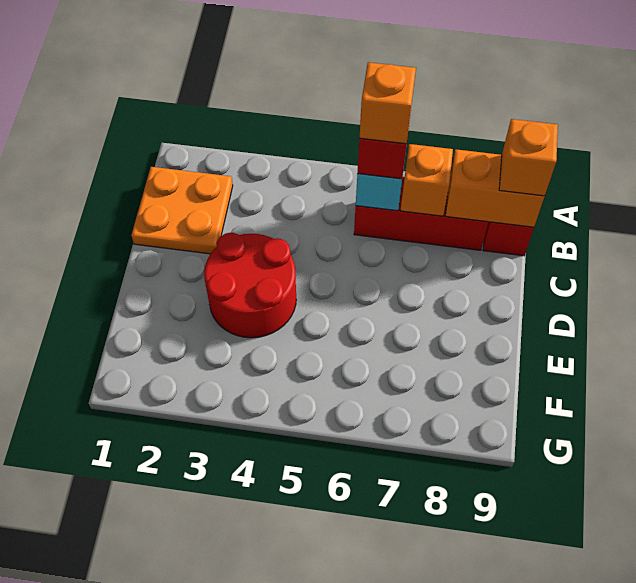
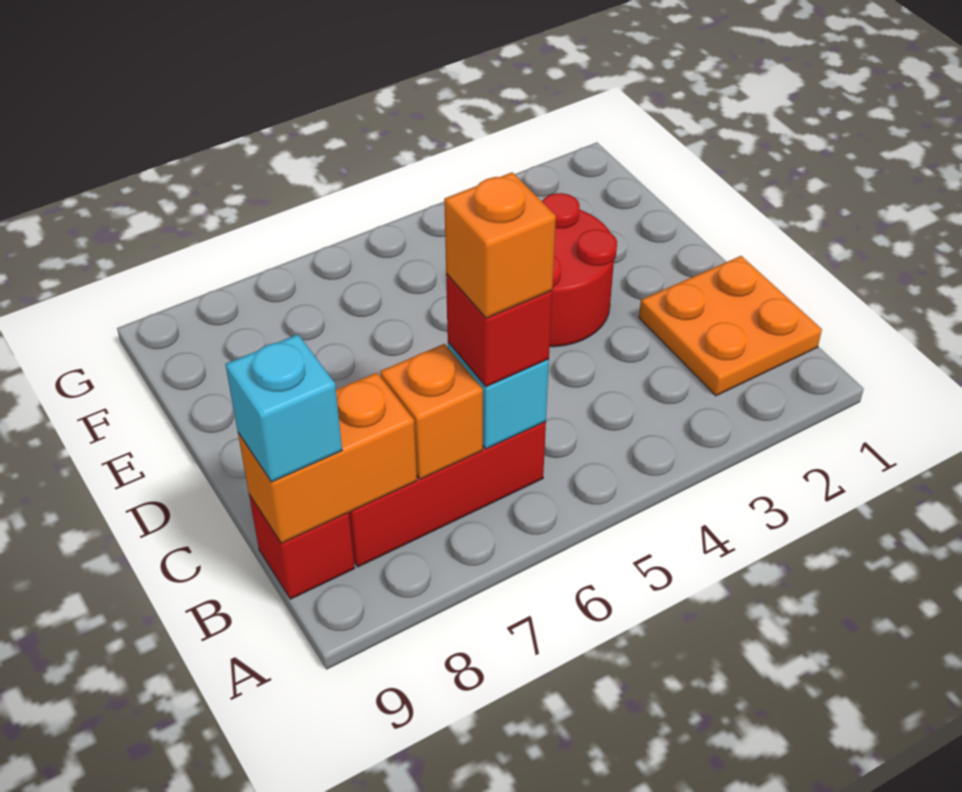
orange brick B9 level 3 -> cyan brick B9 level 3

